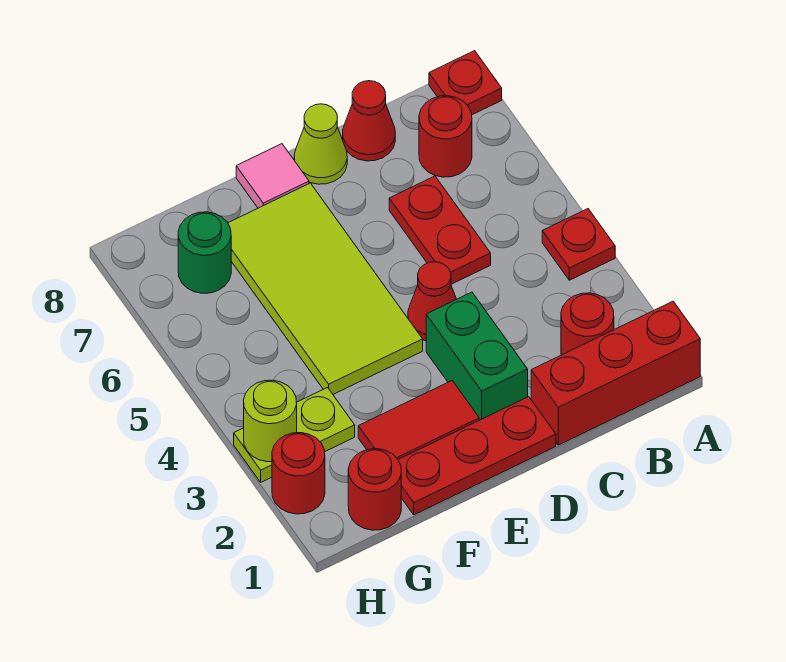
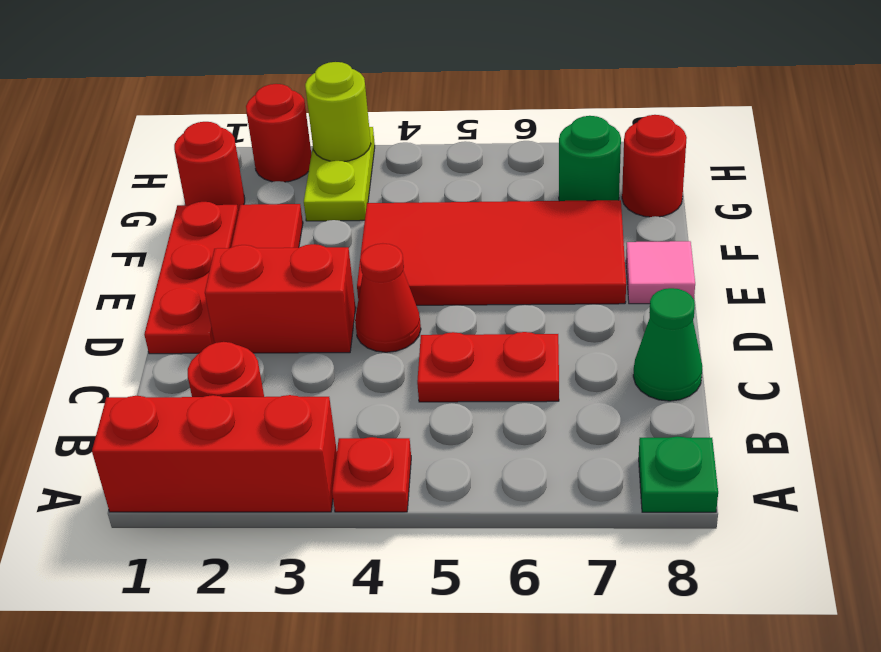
red brick A1:C1 level 1 -> red brick A1:A3 level 1
red plate A8 level 1 -> green plate A8 level 1
red round brick B7 level 1 -> red round brick G8 level 1
red cone C8 level 1 -> green cone C8 level 1
green brick D2:D3 level 1 -> red brick D2:D3 level 1
lime cone D8 level 1 -> none
lime tile E4:F7 level 1 -> red tile E4:F7 level 1

